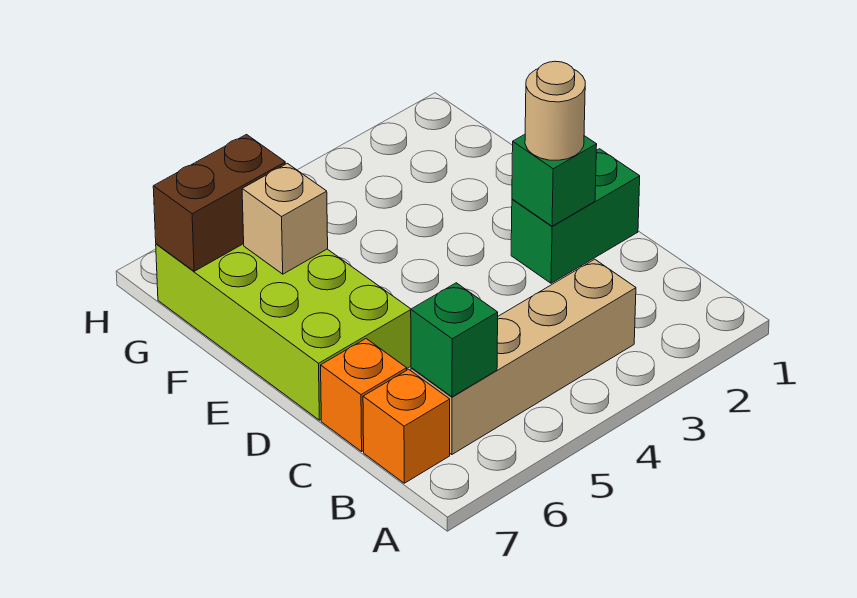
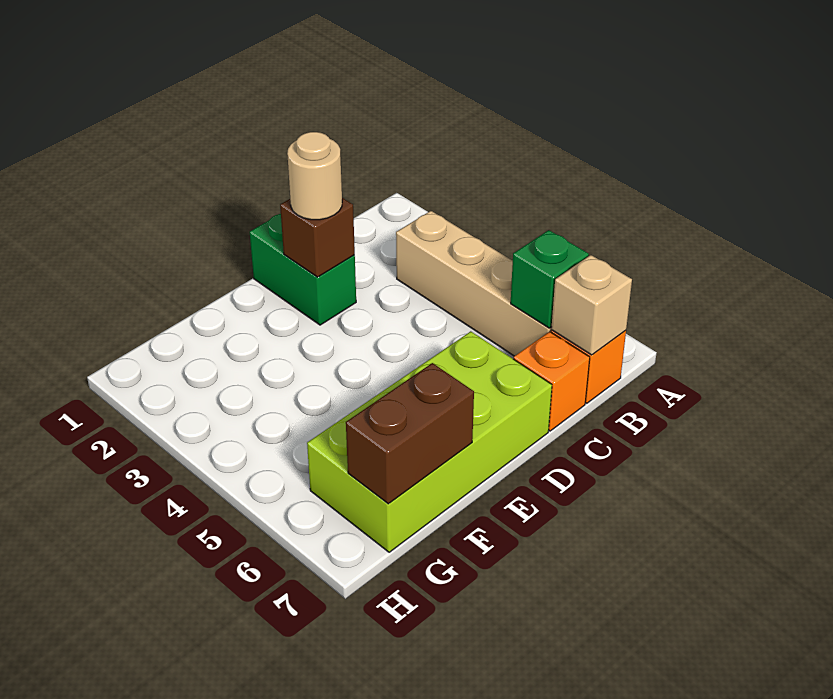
green brick D2 level 2 -> brown brick D2 level 2
tan brick F6 level 2 -> tan brick B7 level 2
brown brick G6:G7 level 2 -> brown brick F7:G7 level 2

